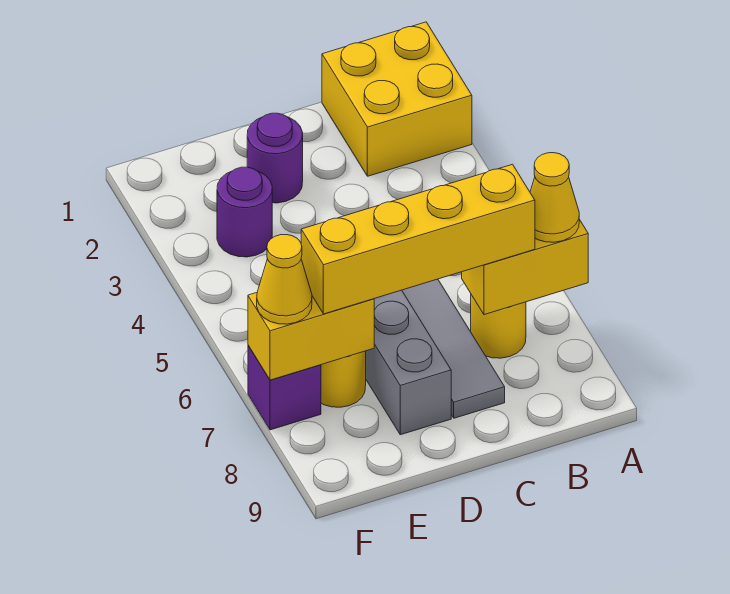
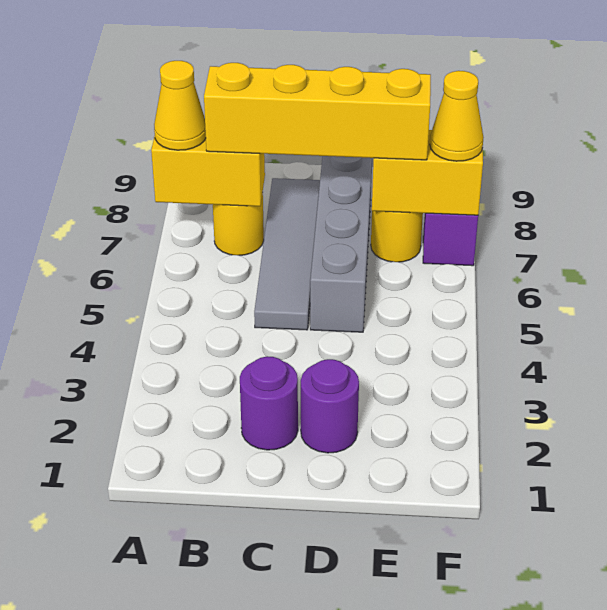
yellow brick A1:B2 level 1 -> none
purple round brick E3 level 1 -> purple round brick C2 level 1

